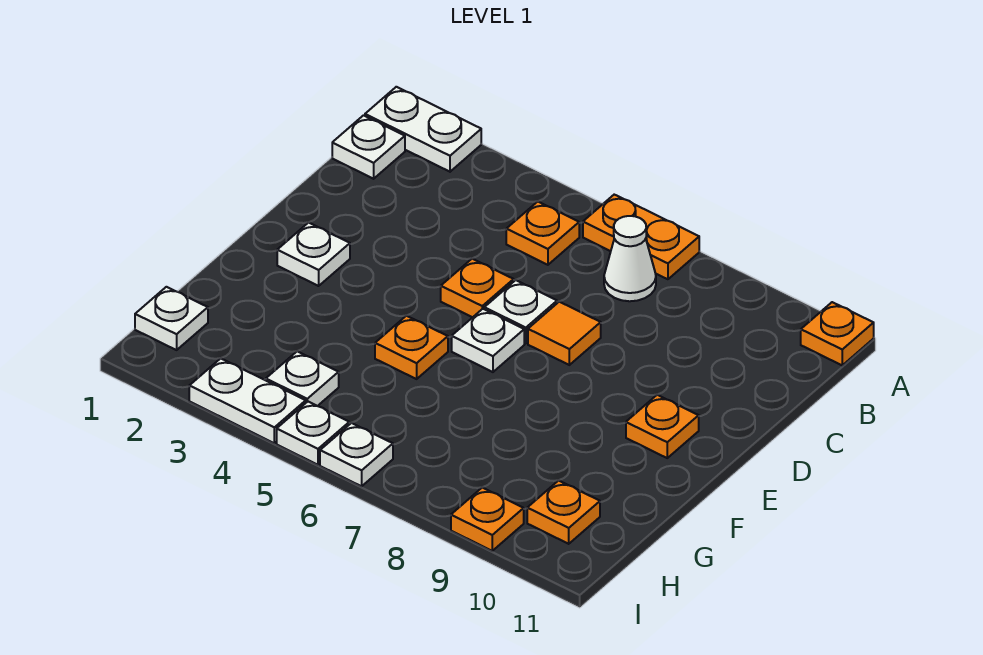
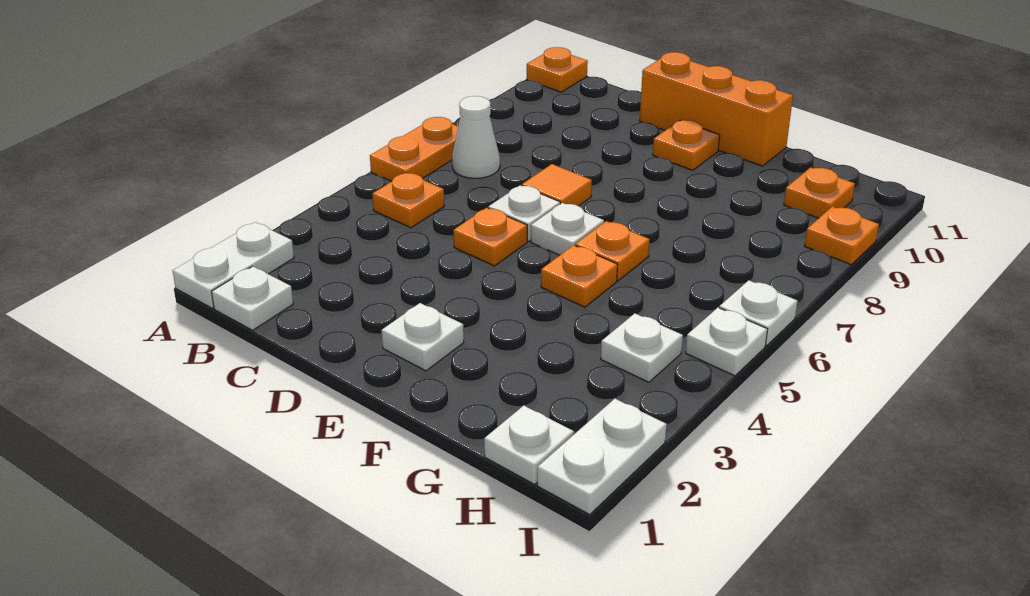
none -> orange brick D11:F11 level 1
none -> orange plate F6 level 1
white plate I3:I4 level 1 -> white plate I1:I2 level 1

